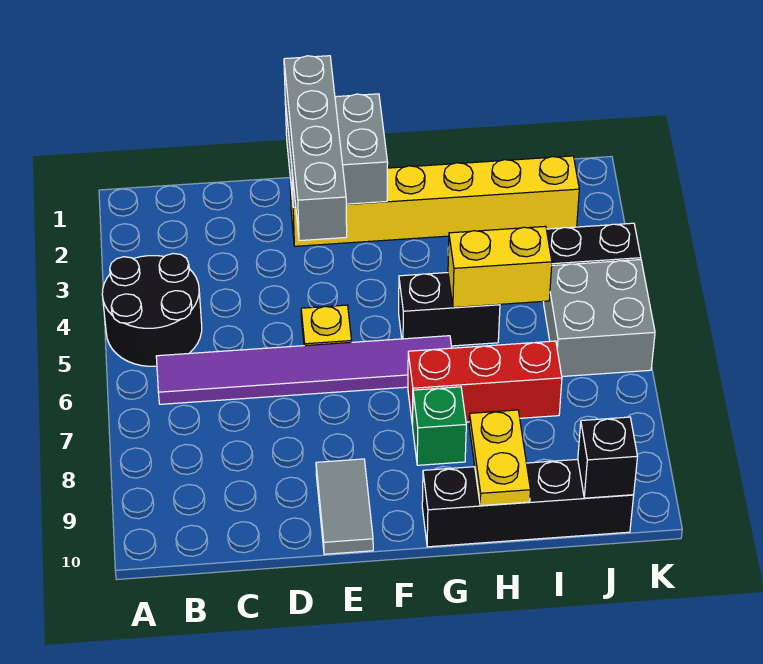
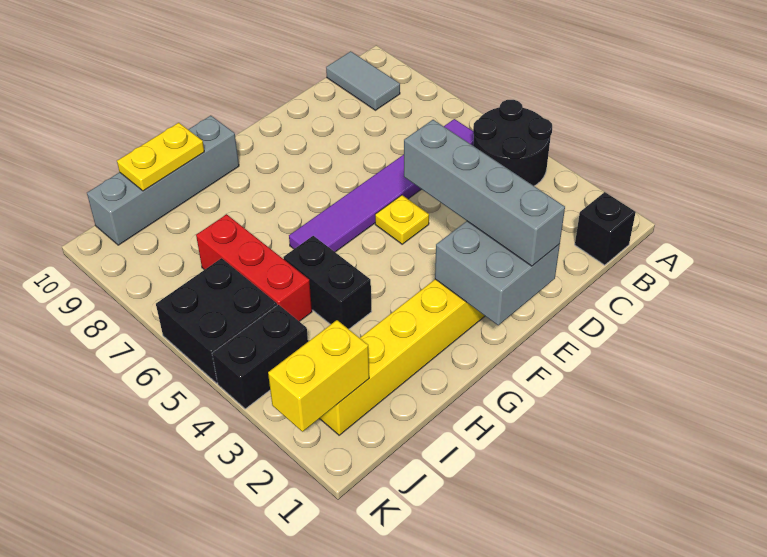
grey tile E9:E10 level 1 -> grey tile B9:B10 level 1
black brick G5:H5 level 1 -> black brick H4:H5 level 1
red brick G7:I7 level 1 -> red brick I5:I7 level 1
green brick G8 level 1 -> none
black brick G10:J10 level 1 -> grey brick G10:J10 level 1
yellow brick H5:I5 level 2 -> yellow brick J2:K2 level 2
yellow plate H9:H10 level 2 -> yellow plate H10:I10 level 2
grey brick J5:K6 level 1 -> black brick J5:K6 level 1
black brick J10 level 2 -> black brick B1 level 1

